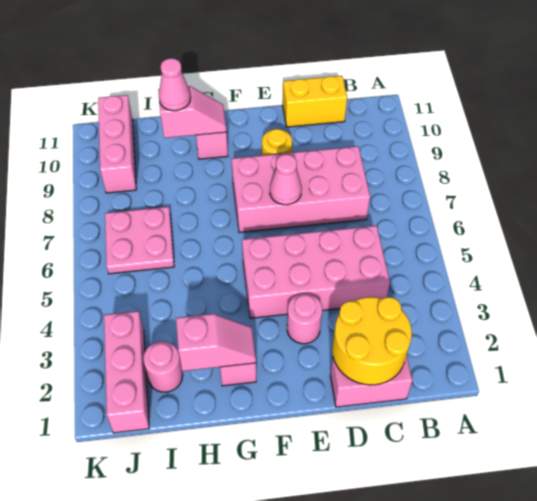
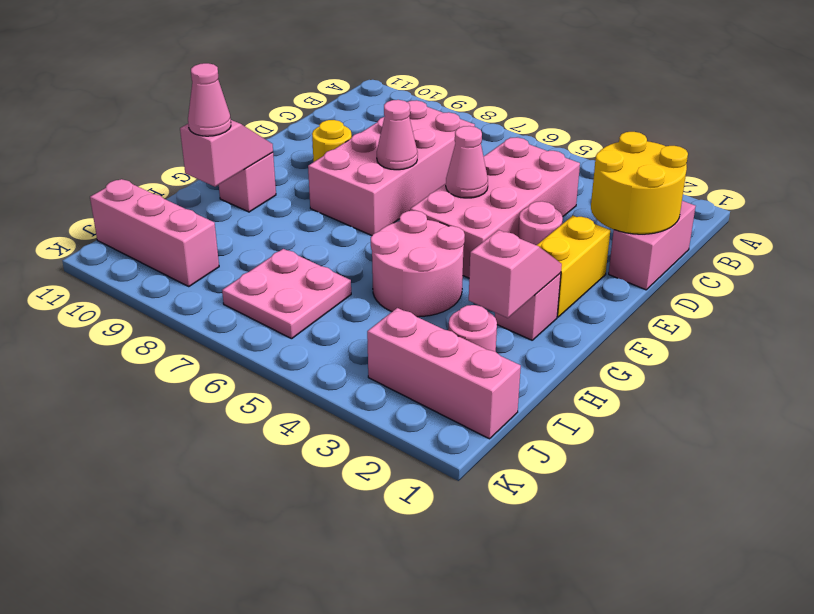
yellow brick C11:D11 level 1 -> yellow brick E2:F2 level 1
none -> pink cone E5 level 2
none -> pink round brick G4:H5 level 1

